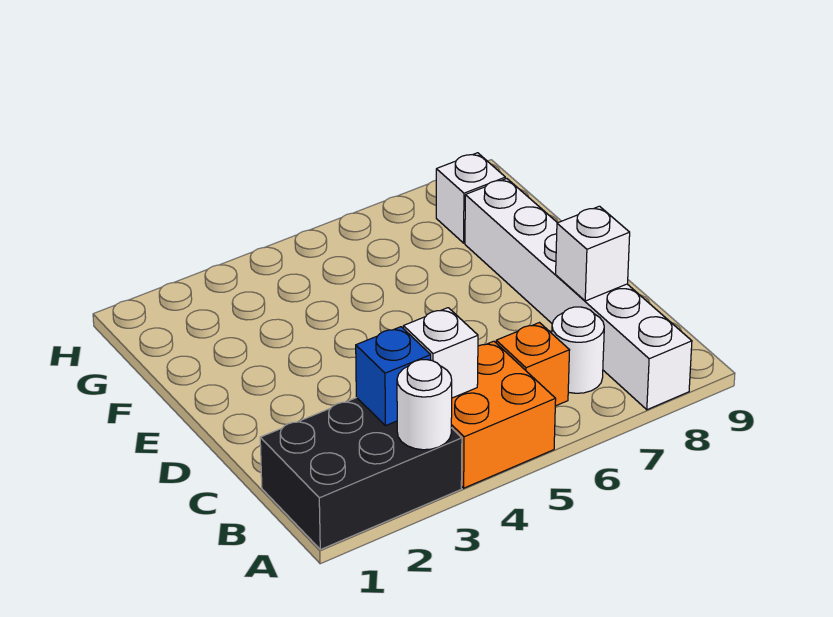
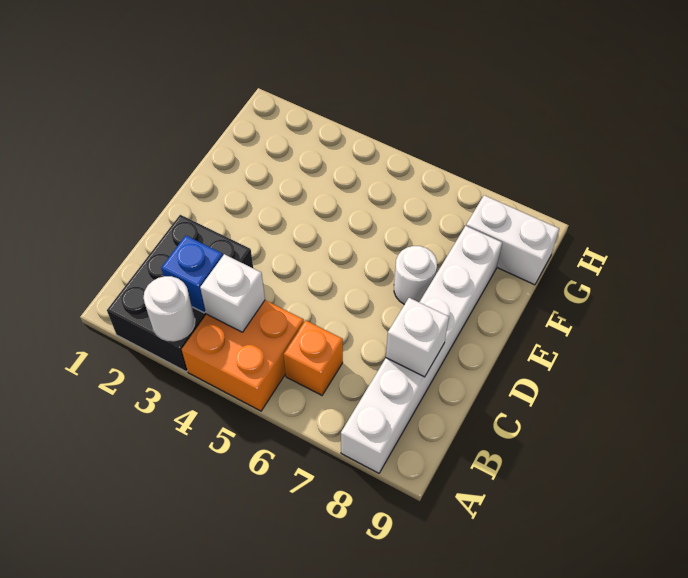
black brick A1:B3 level 1 -> black brick A2:C3 level 1
white round brick B7 level 1 -> white round brick E7 level 1
white brick G8 level 1 -> white brick G8:G9 level 1

